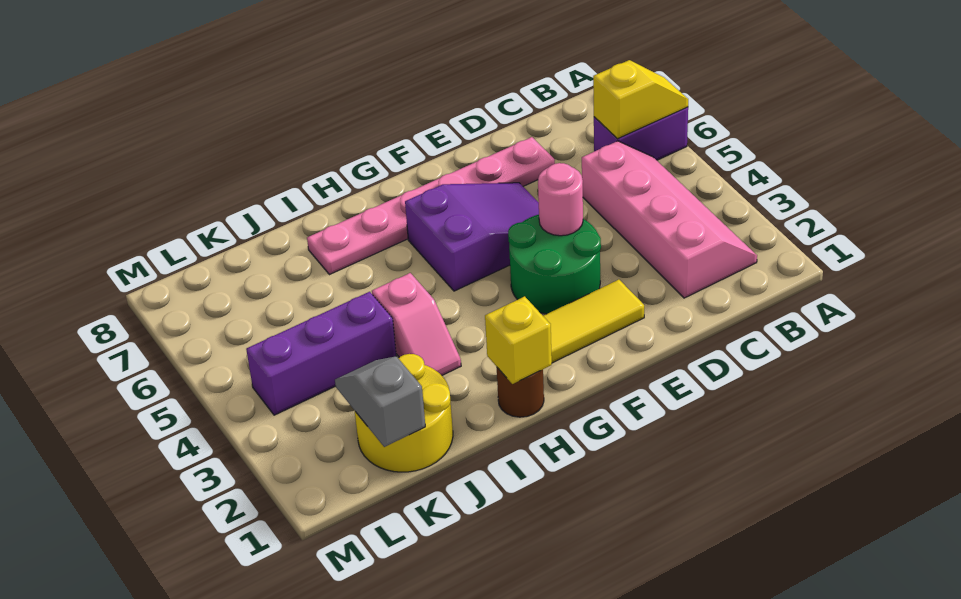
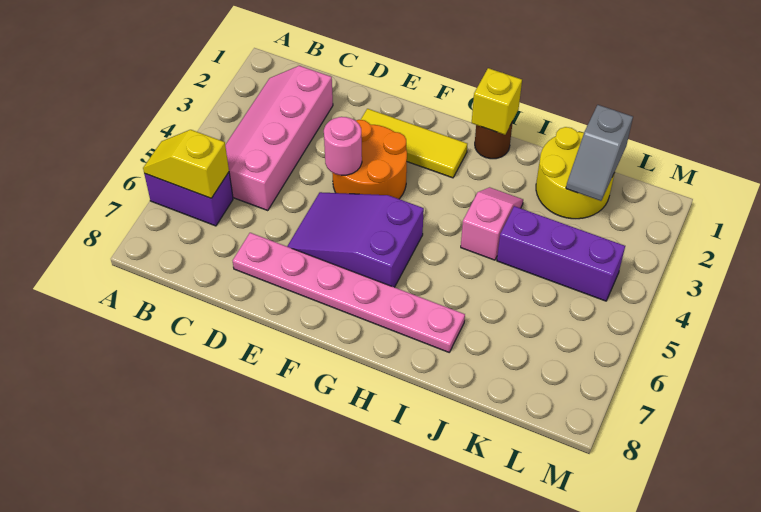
green round brick E3:F4 level 1 -> orange round brick E3:F4 level 1

